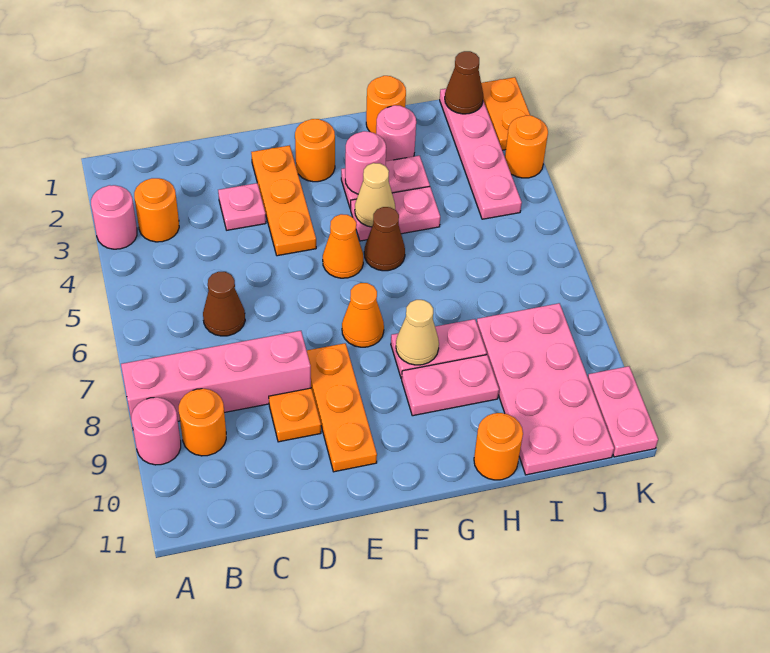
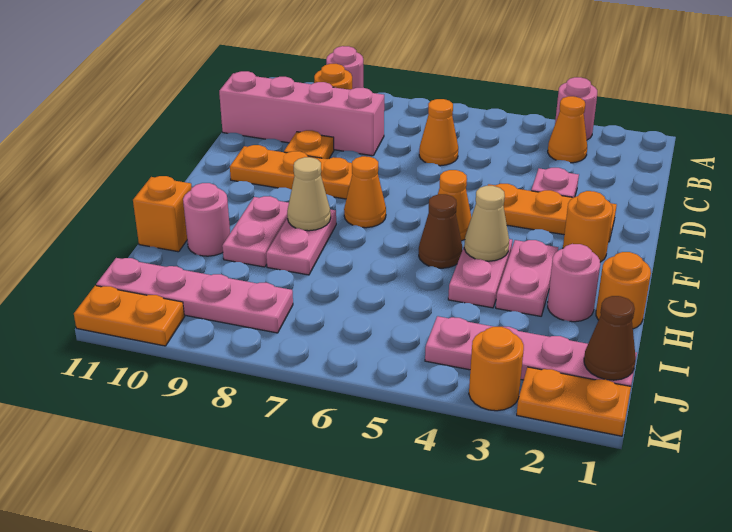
pink brick A8:D8 level 1 -> pink brick C8:C11 level 1
orange round brick B3 level 1 -> orange cone B3 level 1
brown cone C6 level 1 -> orange cone C6 level 1
pink round brick G3 level 2 -> pink round brick H10 level 1
orange round brick H11 level 1 -> orange brick H11 level 1
pink plate I8:J11 level 1 -> pink plate J8:J11 level 1
pink plate K10:K11 level 1 -> orange plate K10:K11 level 1

